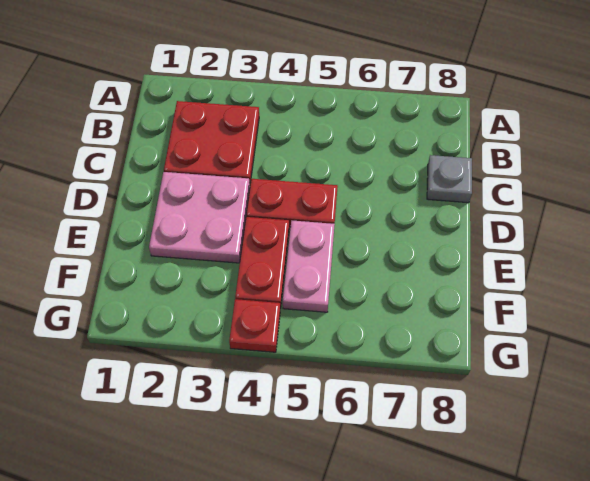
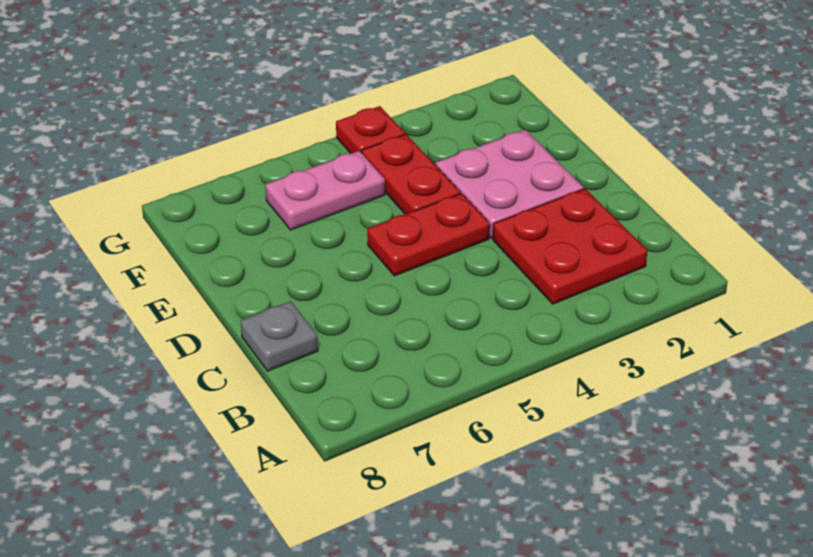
pink plate E5:F5 level 1 -> pink plate F5:F6 level 1

